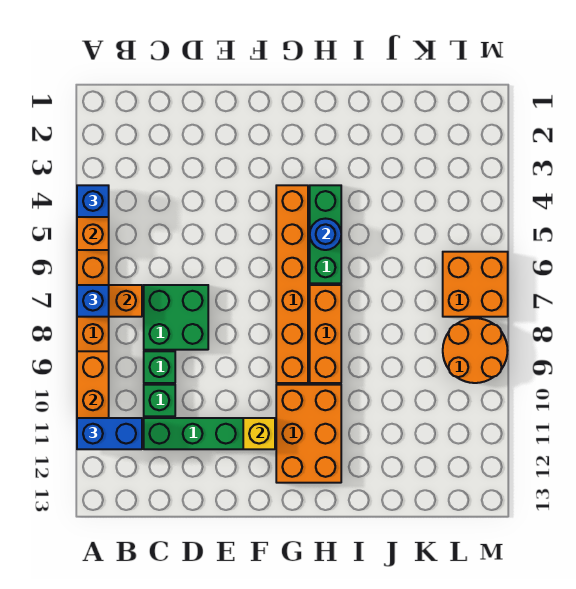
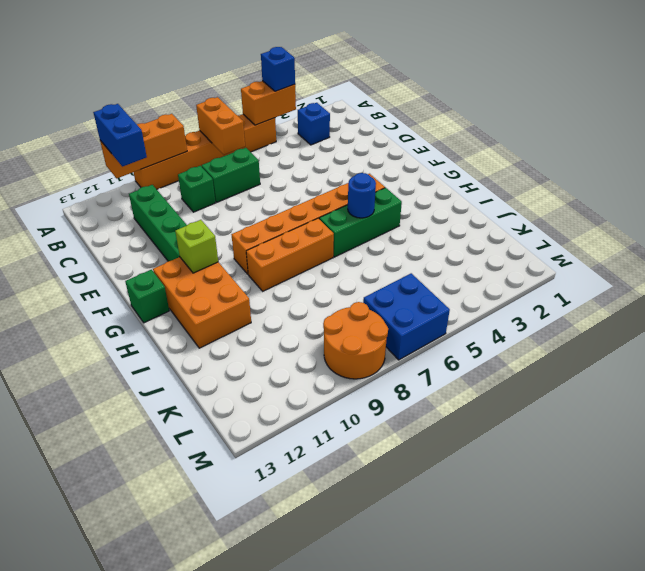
blue brick A7 level 3 -> blue brick B3 level 1
green brick C7:D8 level 1 -> green brick C7:C8 level 1
green brick C10 level 1 -> green brick G13 level 1
yellow brick F11 level 2 -> none
orange brick G10:H12 level 1 -> orange brick G11:I12 level 1
none -> lime brick G11 level 2
orange brick L6:M7 level 1 -> blue brick L6:M7 level 1

